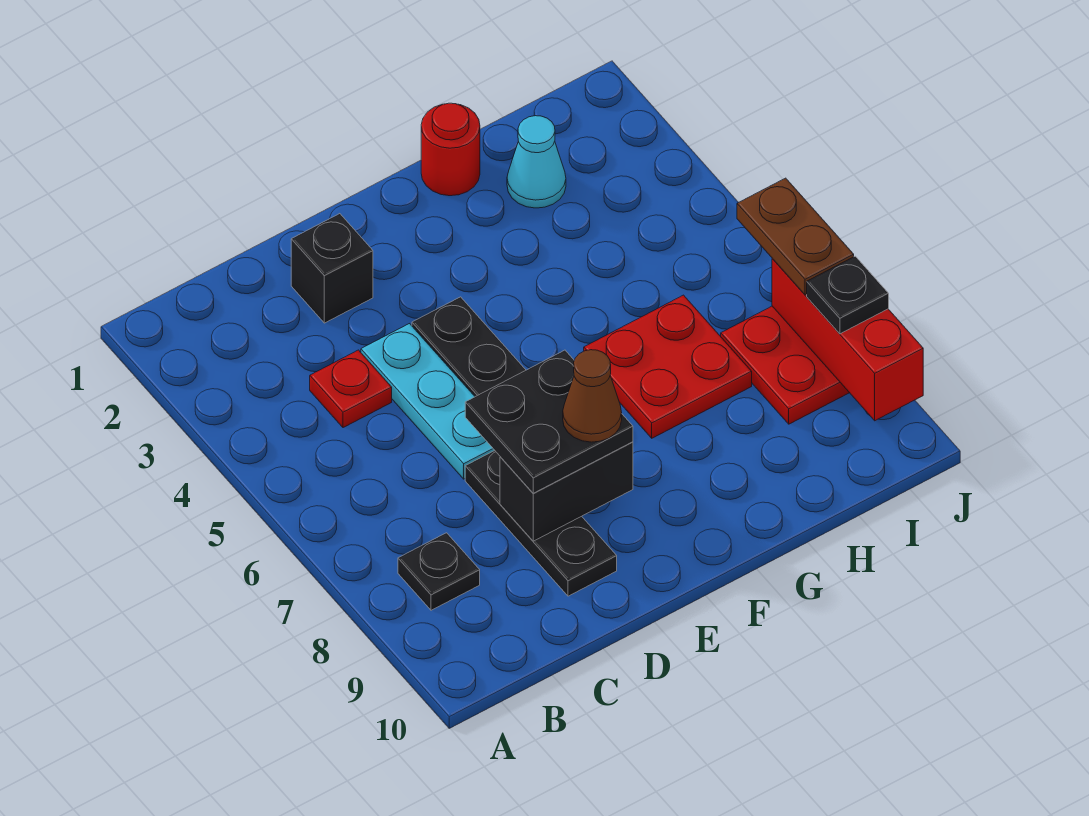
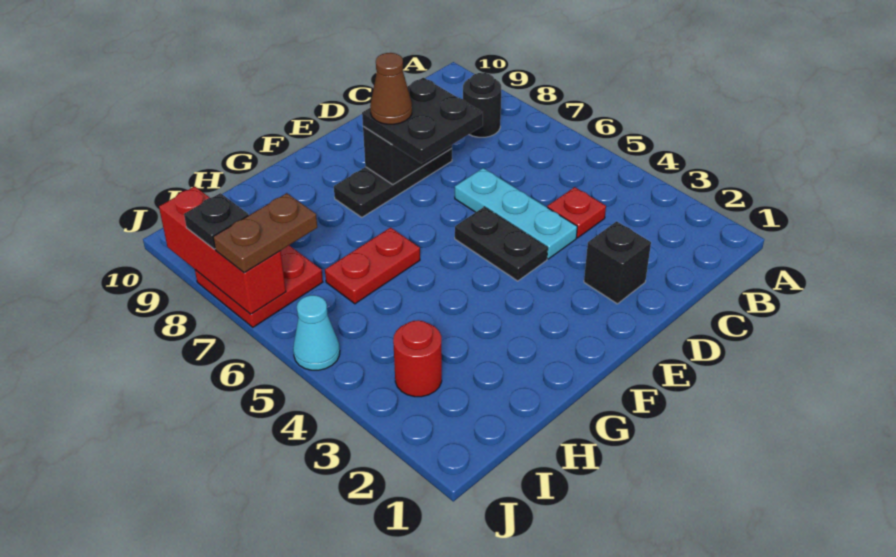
black plate B8 level 1 -> black round brick B8 level 1
black plate D7:D9 level 1 -> black plate D8:F8 level 1
red round brick G1 level 1 -> red round brick I3 level 1
red plate G6:H7 level 1 -> red plate G6:H6 level 1
cyan cone H2 level 1 -> cyan cone J5 level 1
brown plate J6:J7 level 3 -> brown plate I7:J7 level 3

